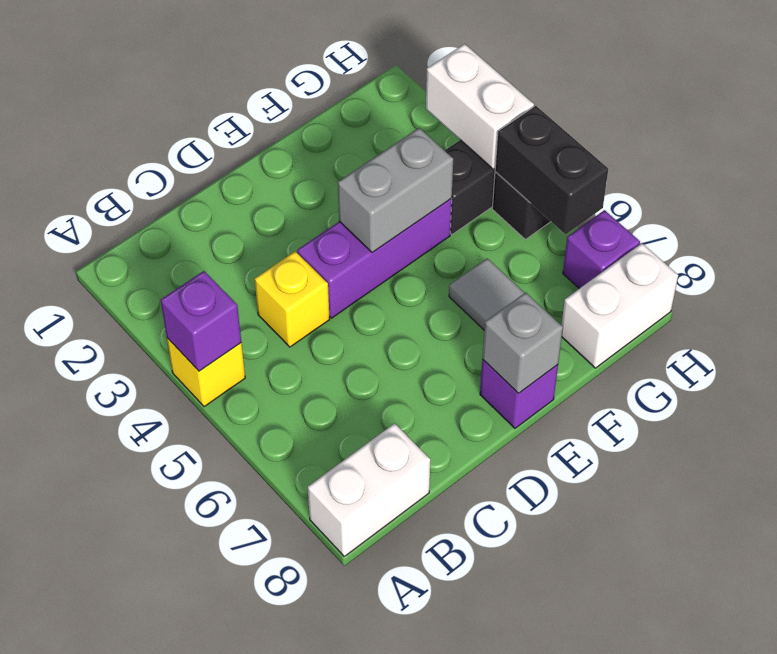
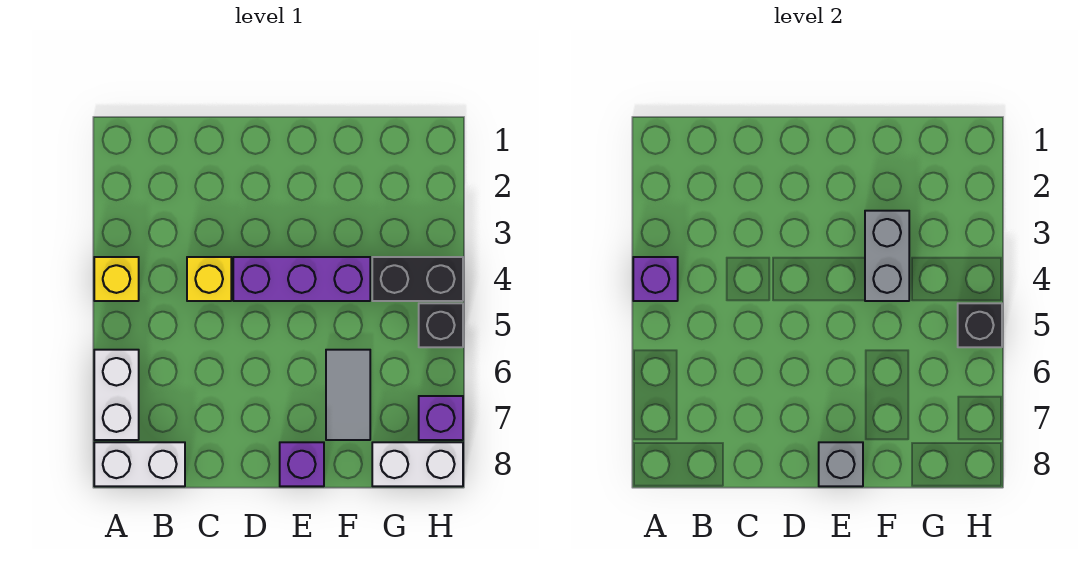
grey brick E4:F4 level 2 -> grey brick F3:F4 level 2
white brick H3:H4 level 2 -> white brick A6:A7 level 1
black brick H5:H6 level 2 -> black brick H5 level 2

